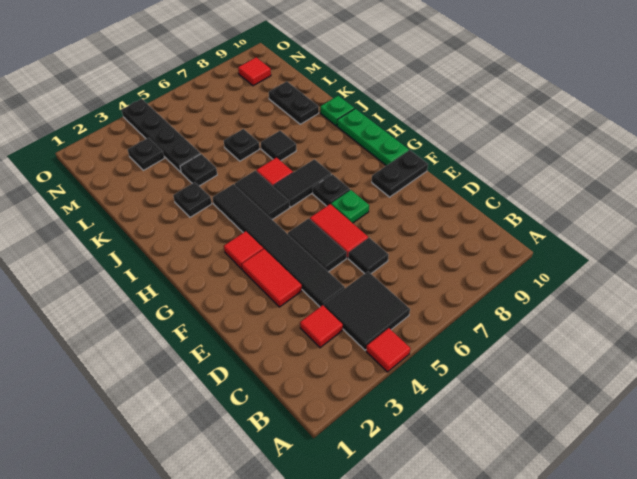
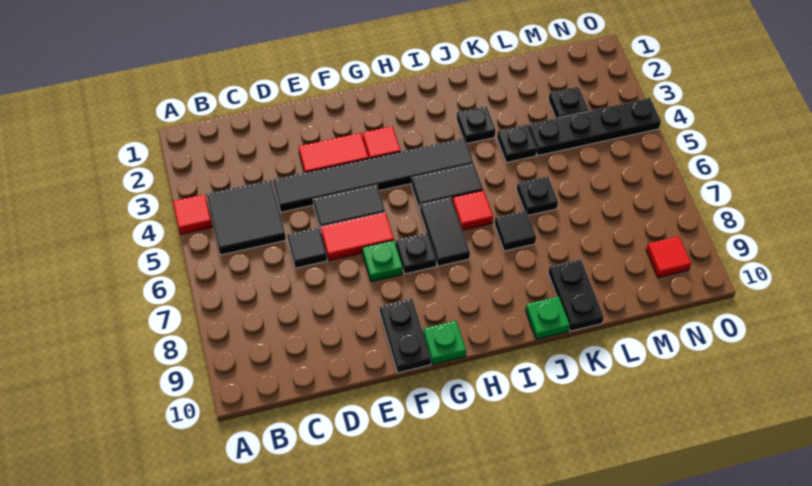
red tile C3 level 1 -> none
green plate G10:I10 level 1 -> green plate G10 level 1
black plate K9:L9 level 1 -> black plate K9:K10 level 1

